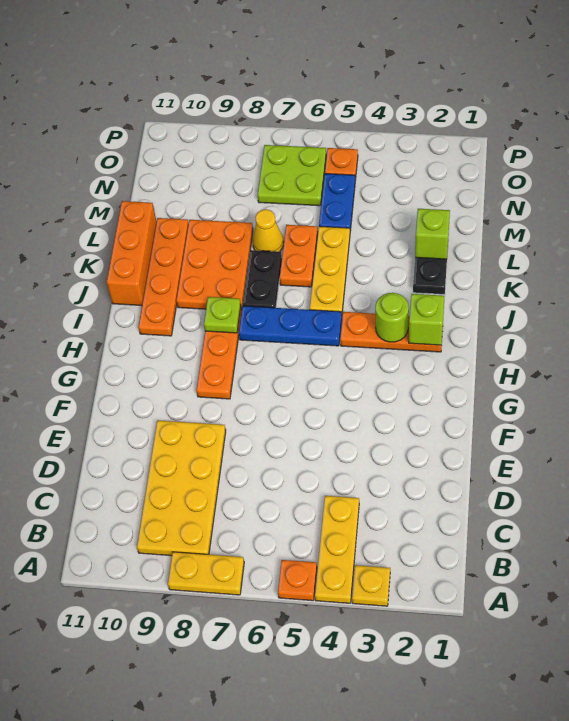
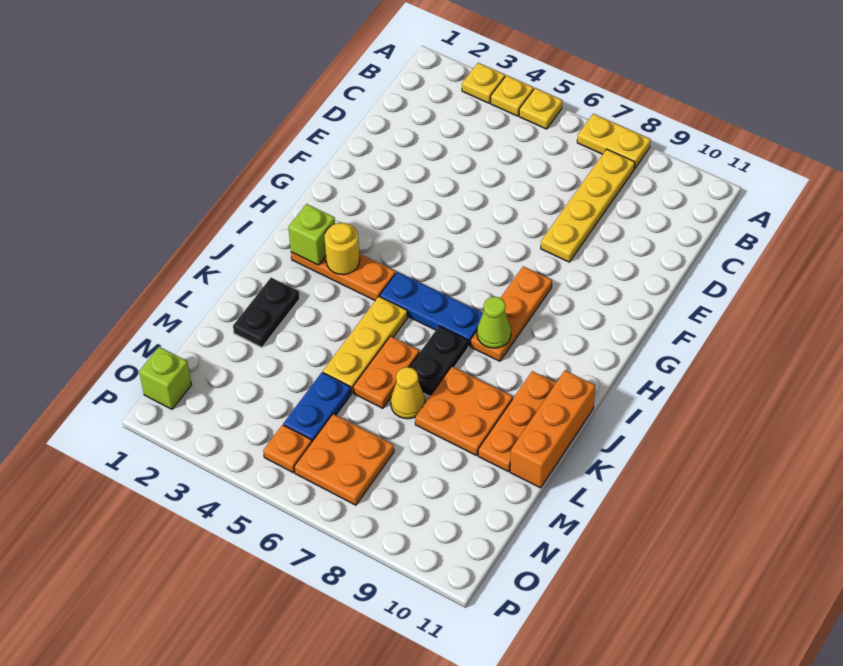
yellow plate A4:C4 level 1 -> yellow plate A4 level 1
orange plate A5 level 1 -> yellow plate A5 level 1
yellow plate B8:E9 level 1 -> yellow plate B8:E8 level 1
lime round brick I3 level 2 -> yellow round brick I3 level 2
lime plate I8 level 2 -> lime cone I8 level 2
orange plate I10:L10 level 1 -> orange plate J10:L10 level 1
orange plate J8:L9 level 1 -> orange plate K8:L9 level 1
lime brick L2 level 2 -> lime brick O1 level 1
lime plate N6:O7 level 1 -> orange plate N6:O7 level 1

